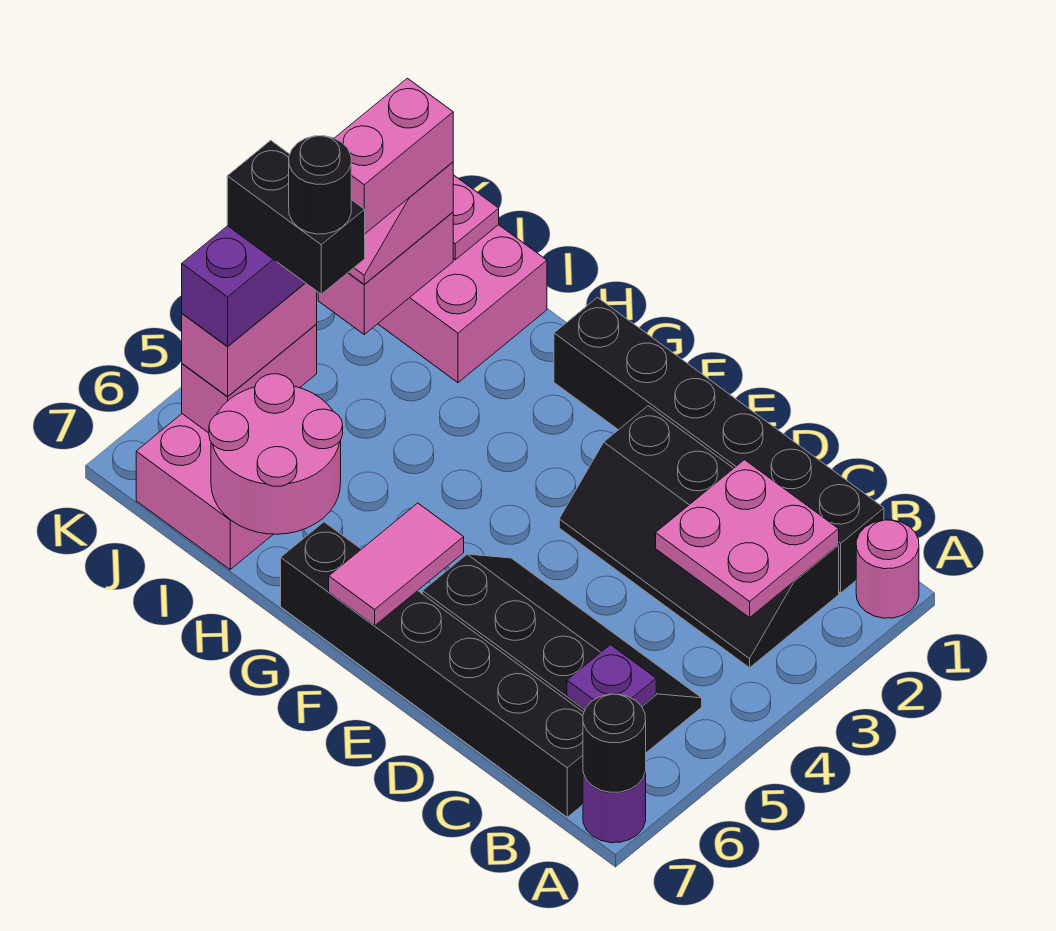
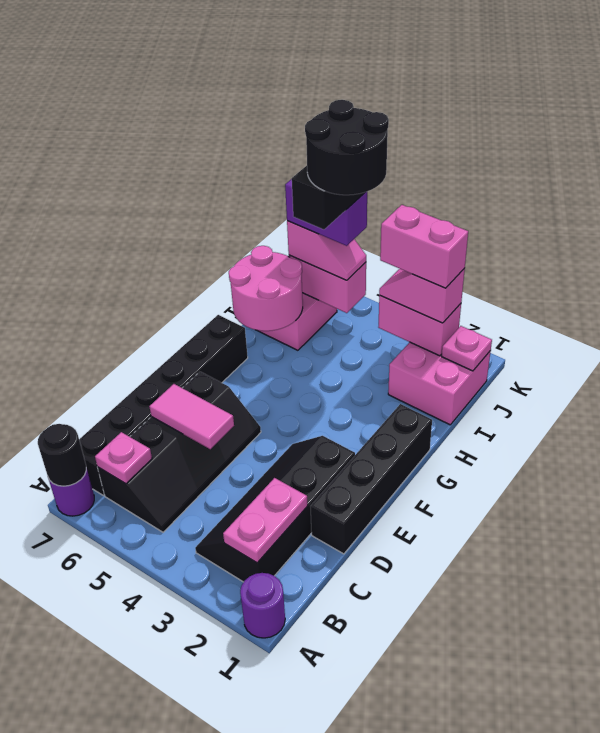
pink round brick A1 level 1 -> purple round brick A1 level 1
black brick B1:G1 level 1 -> black brick D1:G1 level 1
pink plate B2:C3 level 2 -> pink plate B2:C2 level 2
purple plate B6 level 2 -> pink plate B6 level 2
pink tile F6:F7 level 2 -> pink tile D5:D6 level 2
black round brick I5 level 6 -> black round brick I4:J5 level 6
pink brick J5:J6 level 3 -> pink slope J5:J6 level 3 top 6

